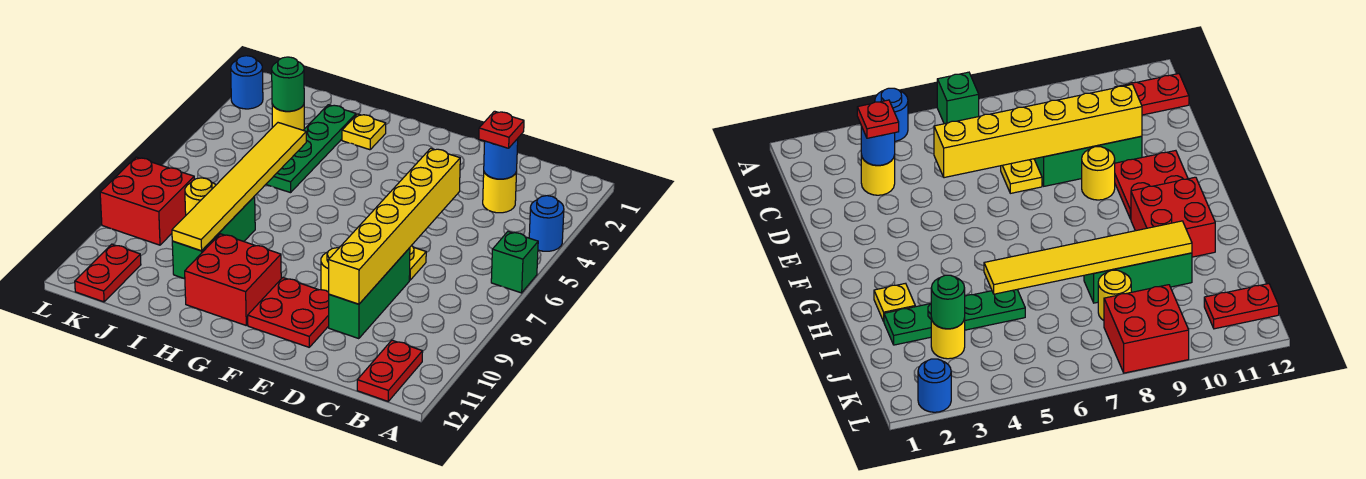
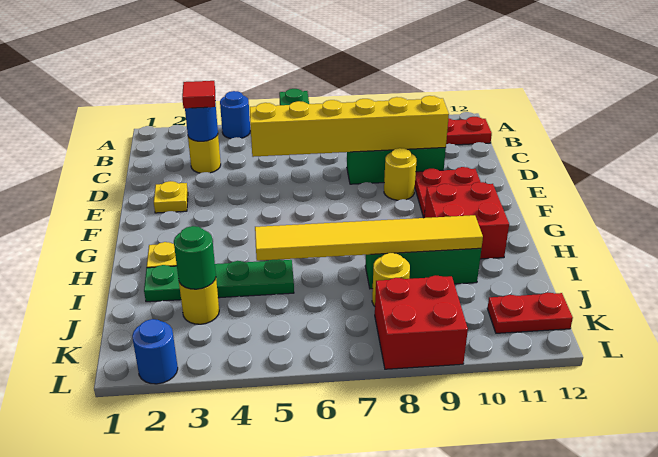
red plate C3 level 3 -> red tile C3 level 3
yellow plate D7 level 1 -> yellow plate E2 level 1

